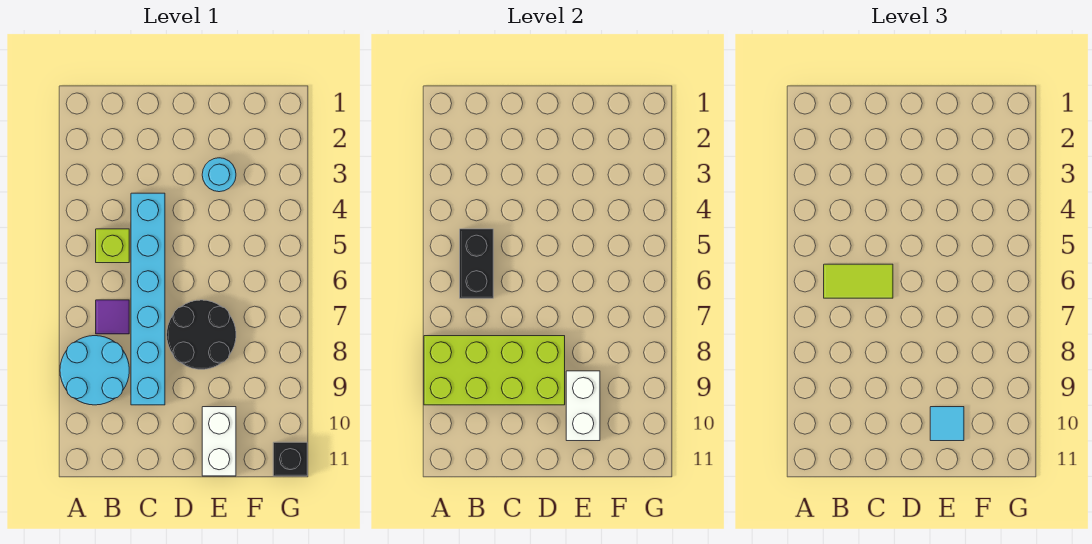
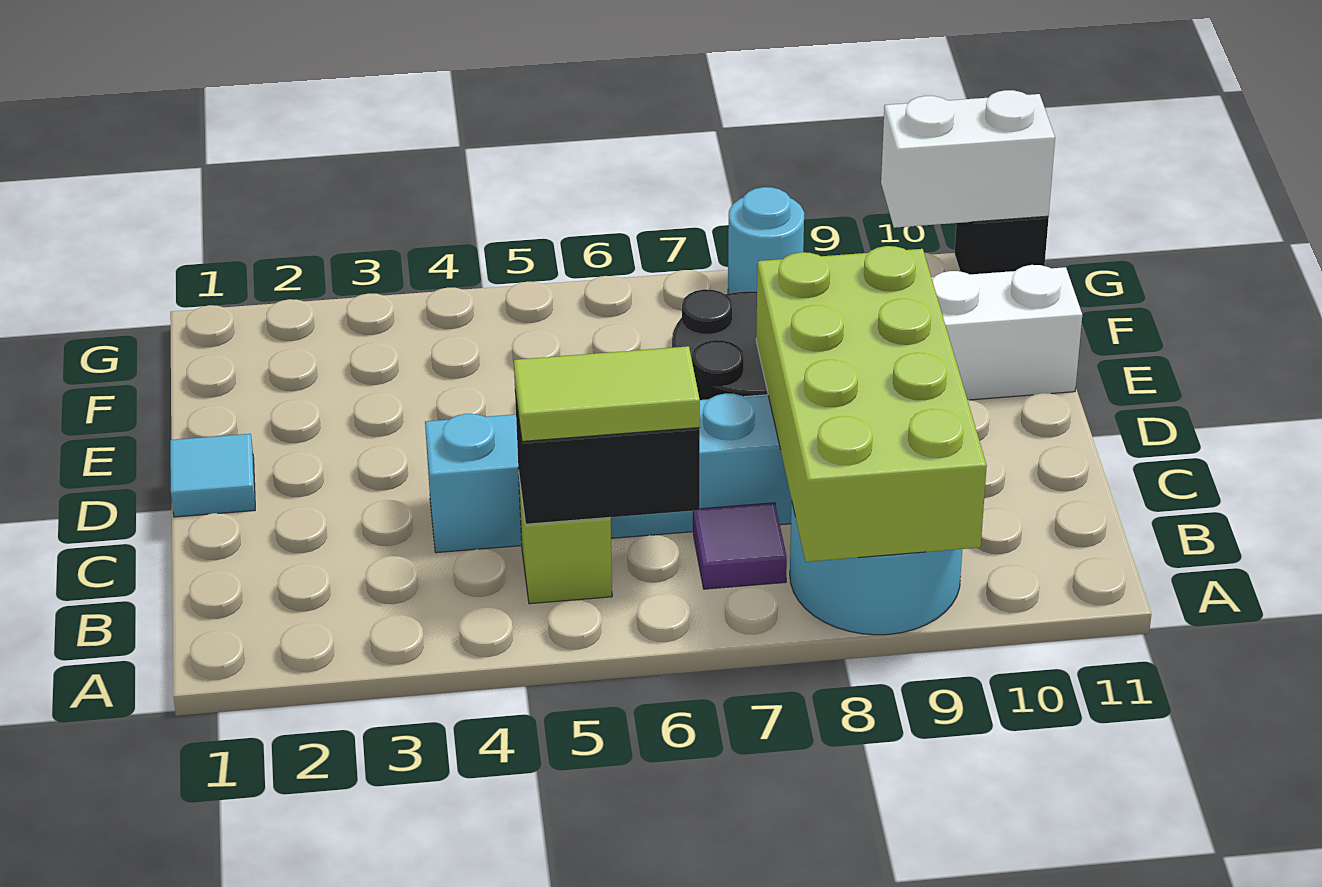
lime tile B6:C6 level 3 -> lime tile B5:B6 level 3
cyan round brick E3 level 1 -> cyan round brick G8 level 1
white brick E9:E10 level 2 -> white brick G10:G11 level 2
cyan tile E10 level 3 -> cyan tile D1 level 1

